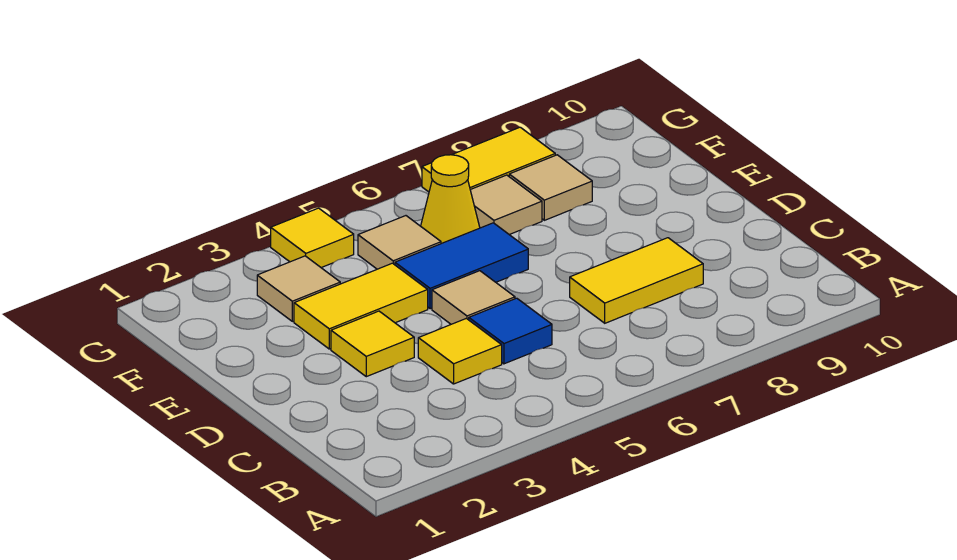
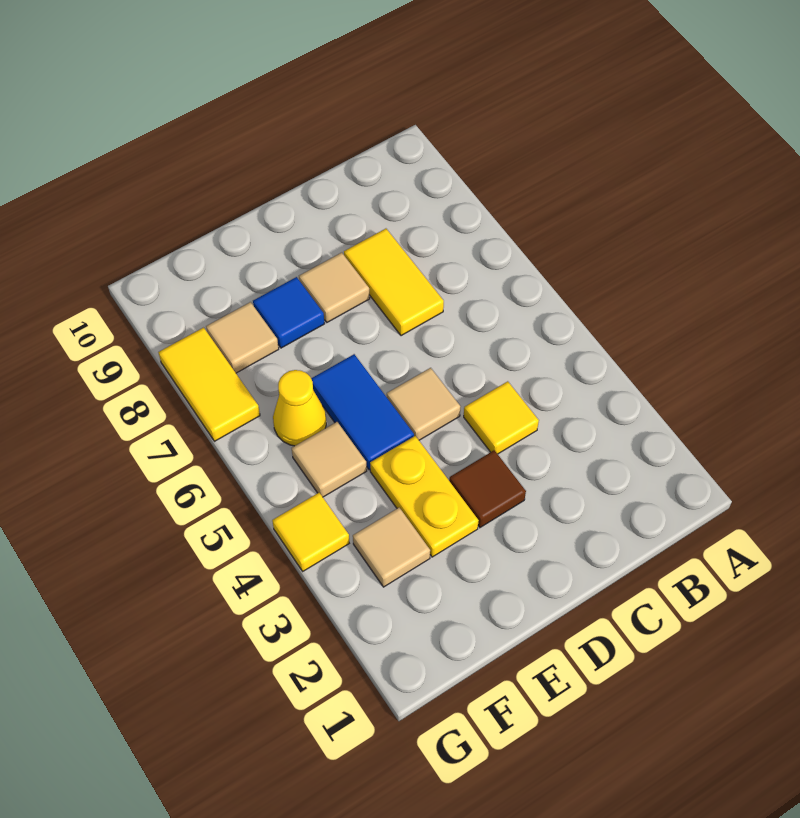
blue tile C5 level 1 -> blue tile E8 level 1
yellow tile D3 level 1 -> brown tile D3 level 1
yellow tile E3:E4 level 1 -> yellow plate E3:E4 level 1
tan tile F7 level 1 -> tan tile D8 level 1

